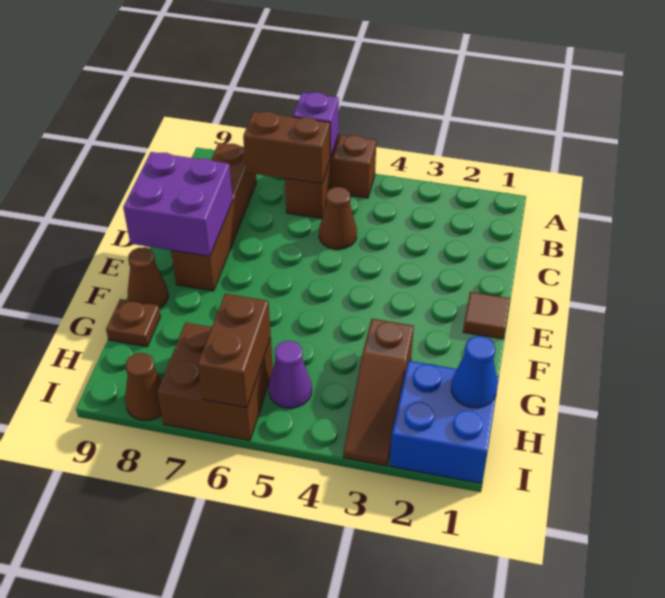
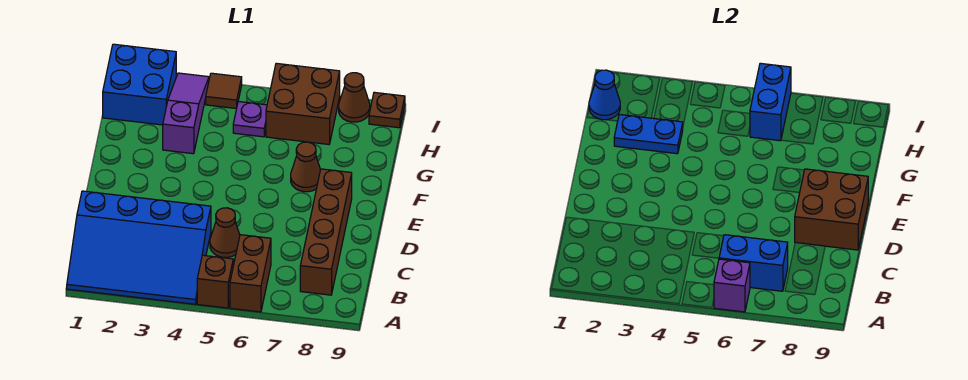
none -> blue slope A1:C4 level 1 top C
brown brick B6:B7 level 2 -> blue brick B6:B7 level 2
purple brick D8:E9 level 2 -> brown brick D8:E9 level 2
brown tile E1 level 1 -> brown tile I4 level 1
brown cone F9 level 1 -> brown cone F7 level 1
none -> blue plate G2:G3 level 2
brown slope G3:I3 level 1 top G -> purple slope G3:I3 level 1 top G
brown plate G9 level 1 -> brown plate I9 level 1
purple cone H5 level 1 -> purple plate H5 level 1
brown brick H6:I6 level 2 -> blue brick H6:I6 level 2

